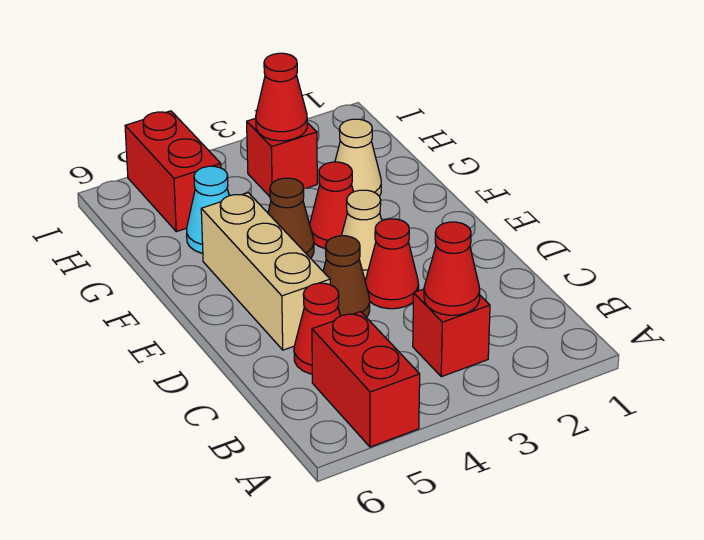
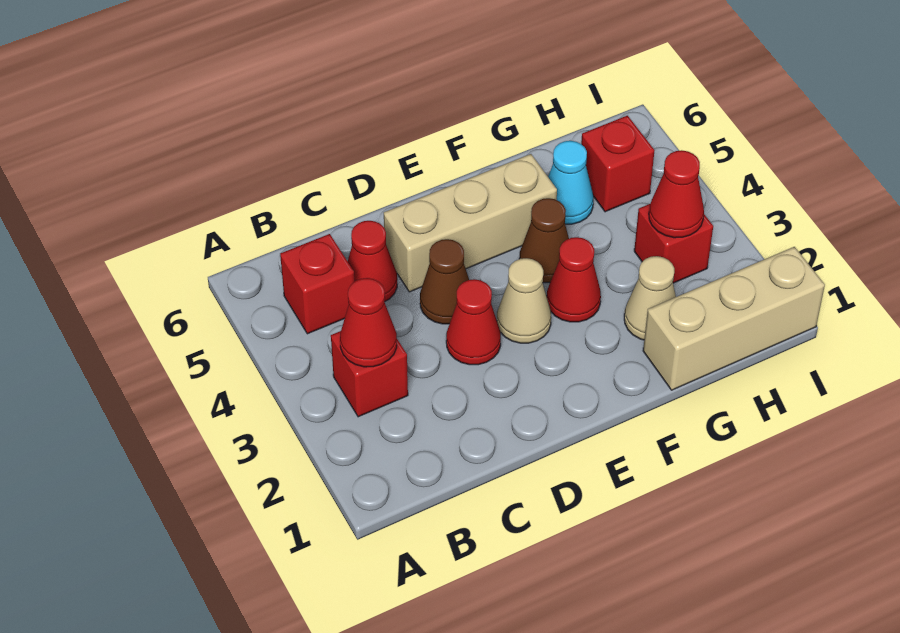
red brick A5:B5 level 1 -> red brick B5 level 1
none -> tan brick G1:I1 level 1
red brick H5:I5 level 1 -> red brick H5 level 1

